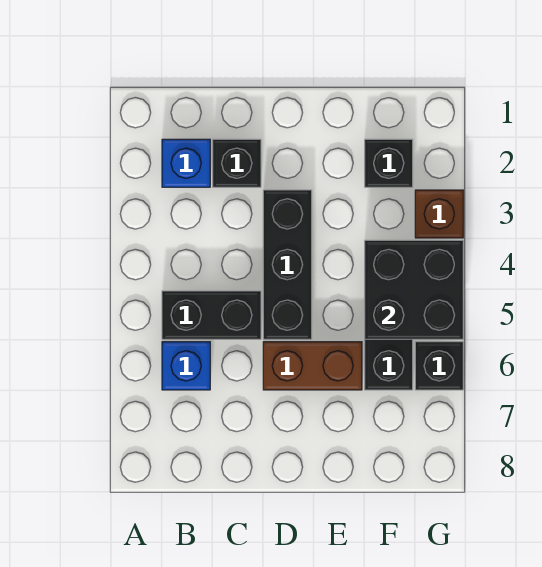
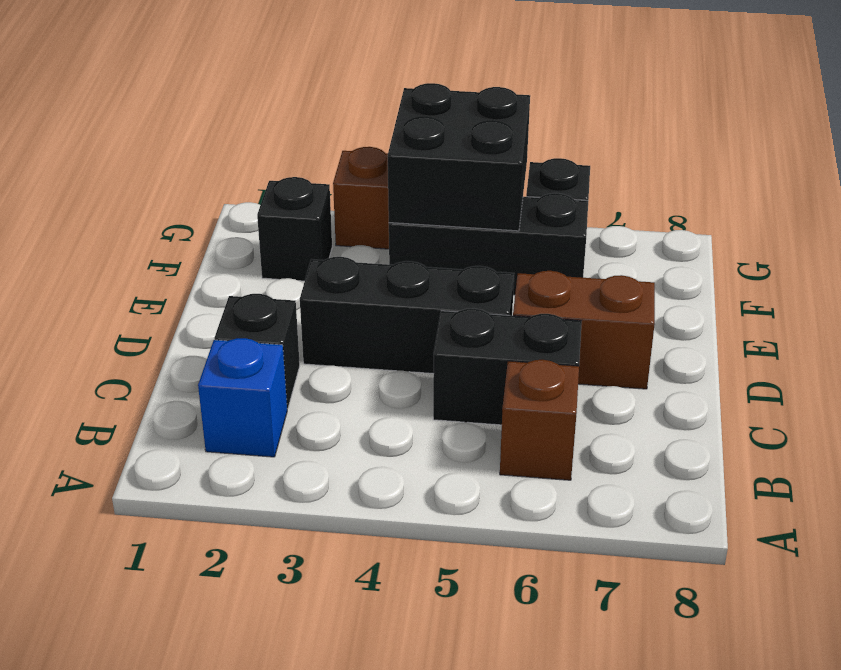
black brick B5:C5 level 1 -> black brick C5:C6 level 1
blue brick B6 level 1 -> brown brick B6 level 1
brown brick D6:E6 level 1 -> brown brick D6:D7 level 1

